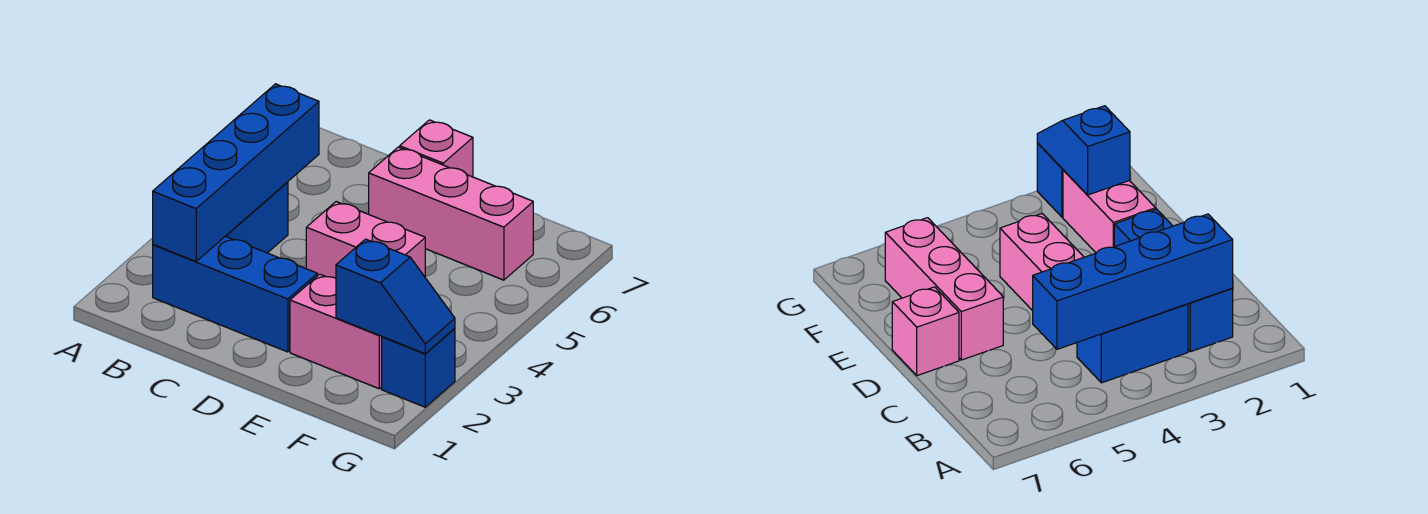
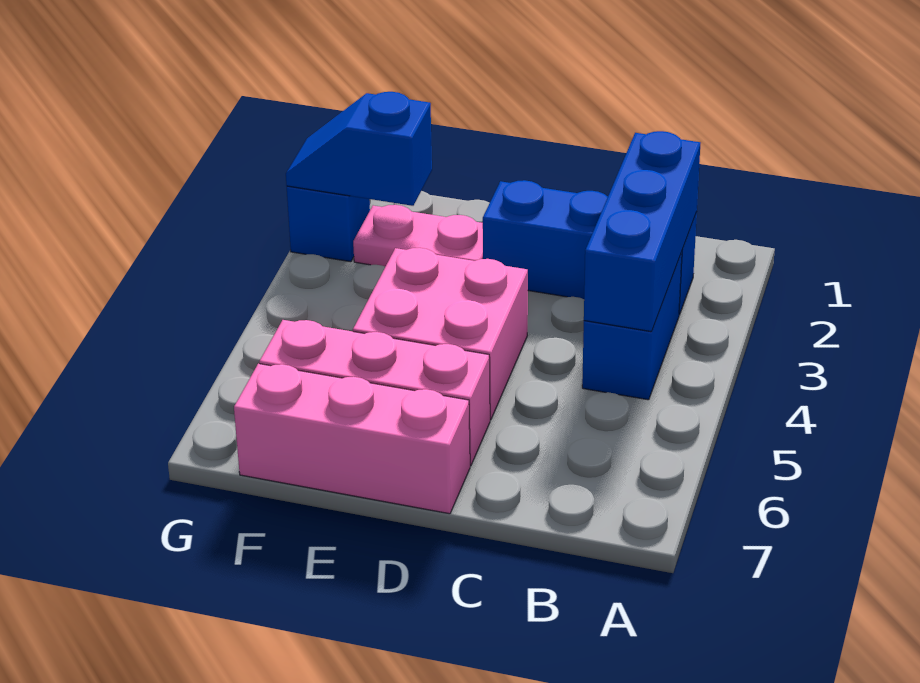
blue brick B2:B5 level 2 -> blue brick B2:B4 level 2
pink brick D4:E4 level 1 -> pink brick D4:E5 level 1
pink brick D7 level 1 -> pink brick D7:F7 level 1
pink brick E2:F2 level 1 -> pink plate E2:F2 level 1

